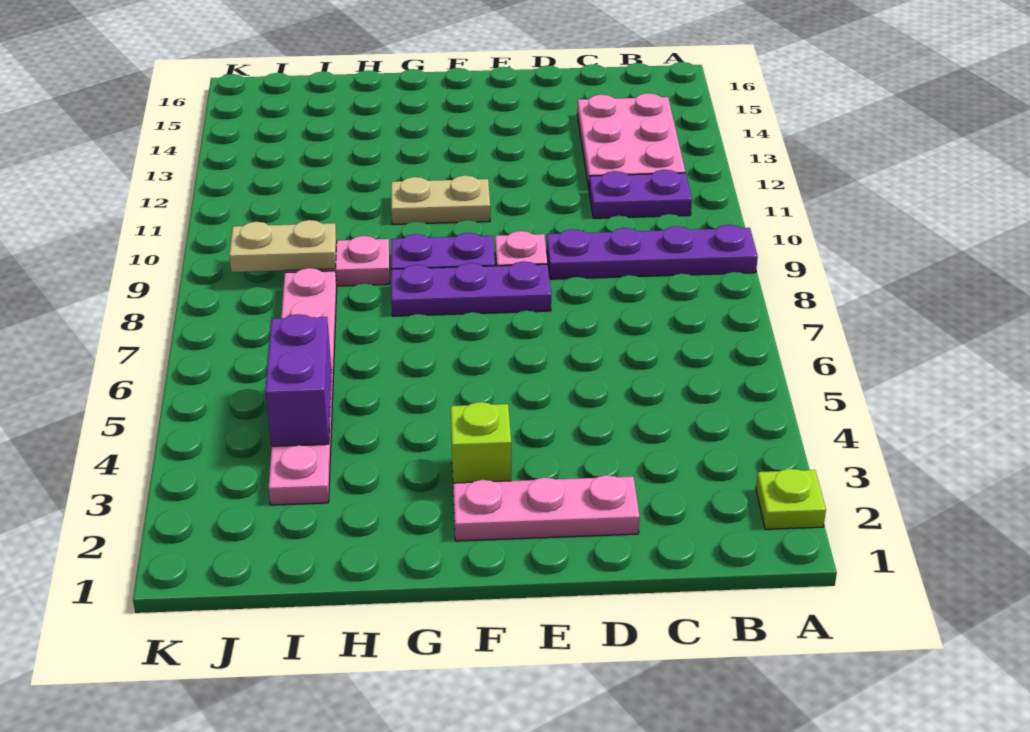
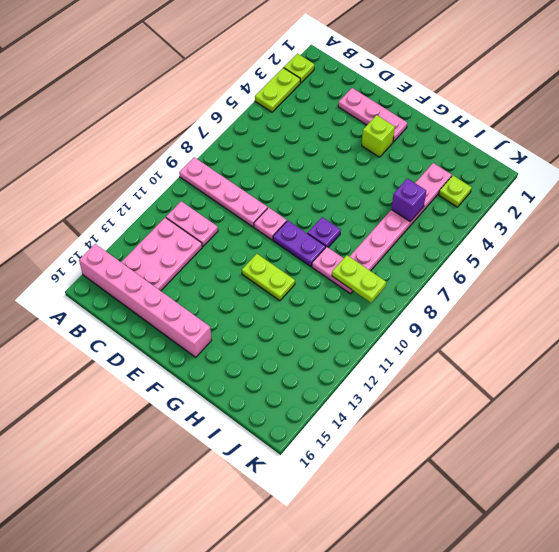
none -> lime plate A3:A4 level 1
purple plate A9:D9 level 1 -> pink plate A9:D9 level 1
none -> pink brick A15:F15 level 1
purple plate B11:C11 level 1 -> pink plate B11:C11 level 1
purple plate E8:G8 level 1 -> purple plate G8 level 1
tan plate F11:G11 level 1 -> lime plate F11:G11 level 1
purple brick I4:I5 level 2 -> purple brick I5 level 2
tan plate I9:J9 level 2 -> lime plate I9:J9 level 2
none -> lime plate J3 level 1

